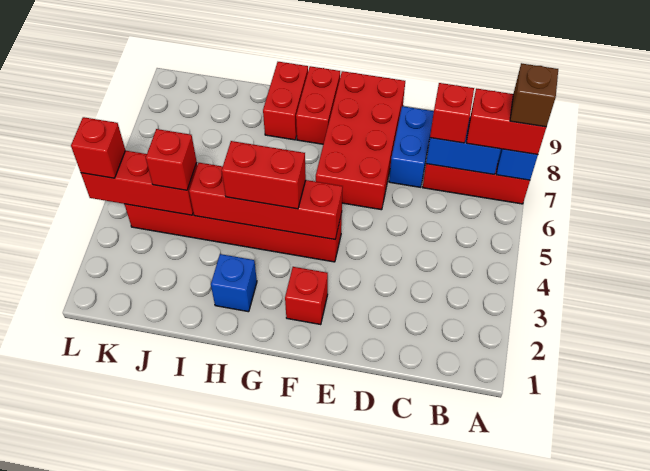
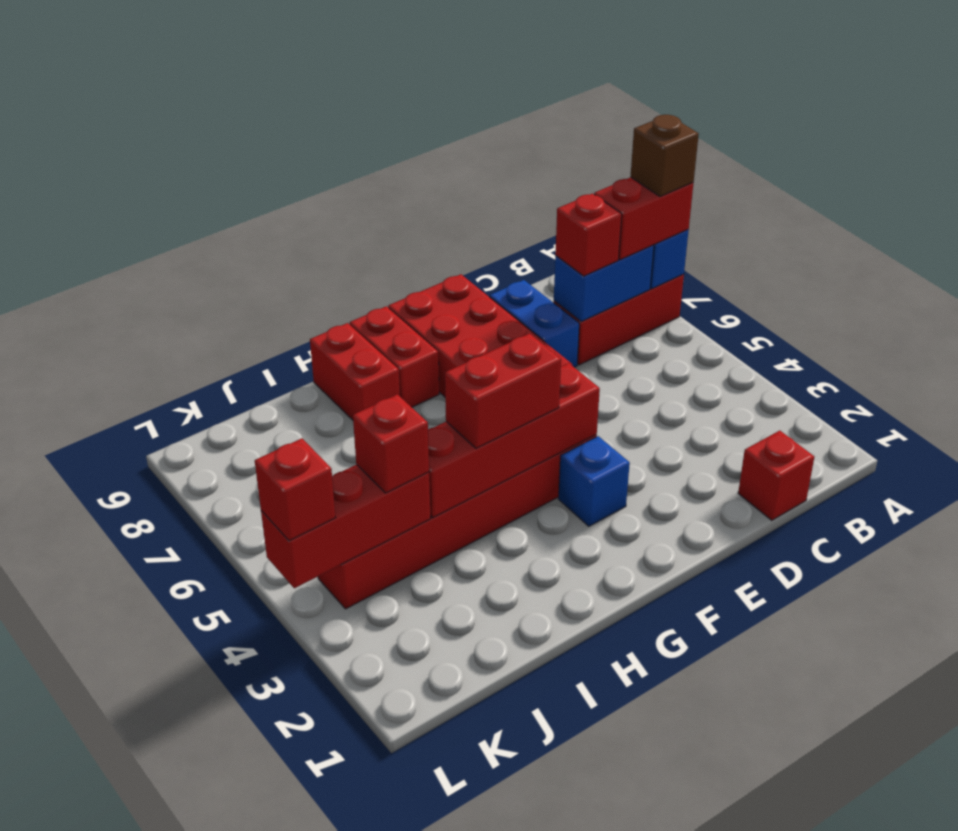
red brick F2 level 1 -> red brick C1 level 1
blue brick H2 level 1 -> blue brick F3 level 1

